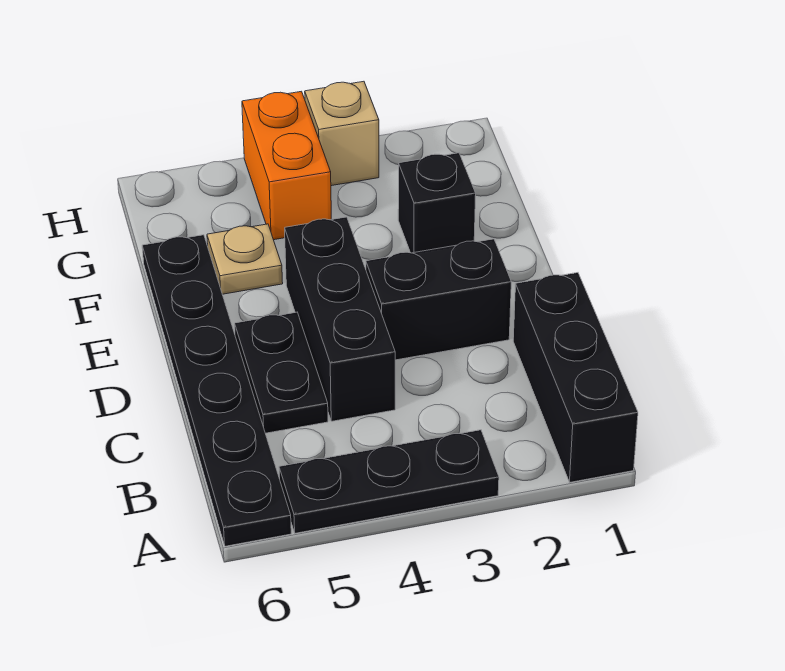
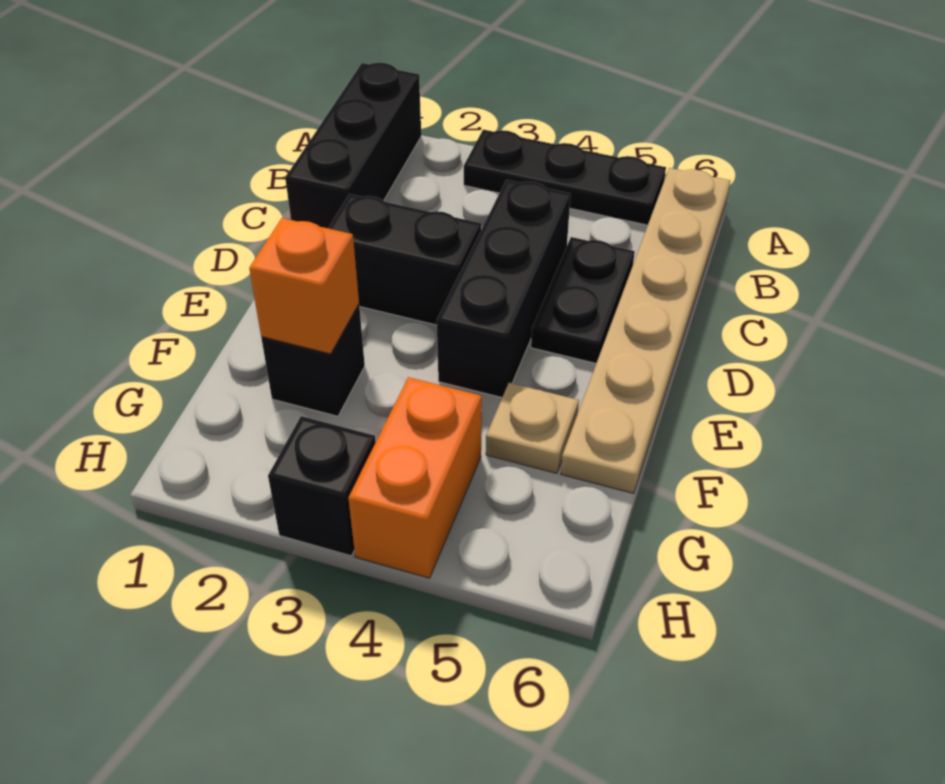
black plate A6:F6 level 1 -> tan plate A6:F6 level 1
none -> orange brick F2 level 2
tan brick H3 level 1 -> black brick H3 level 1

